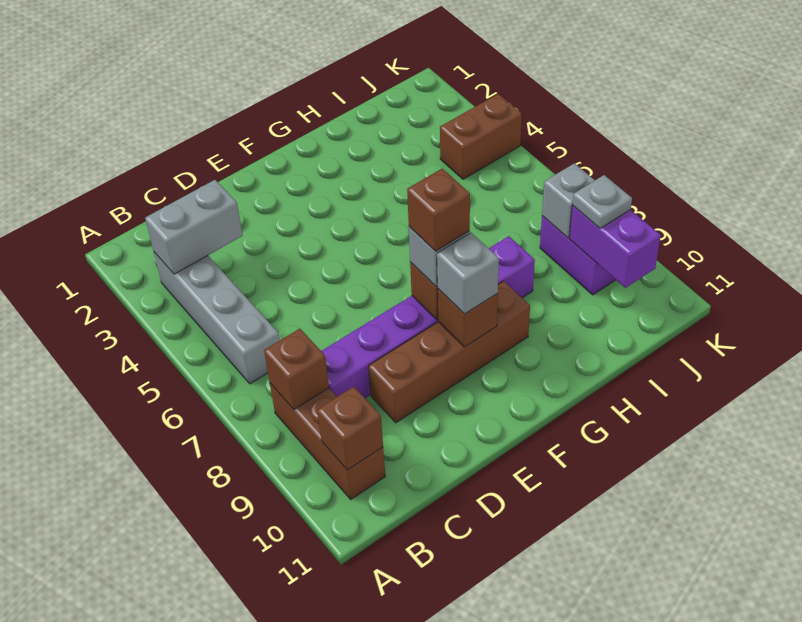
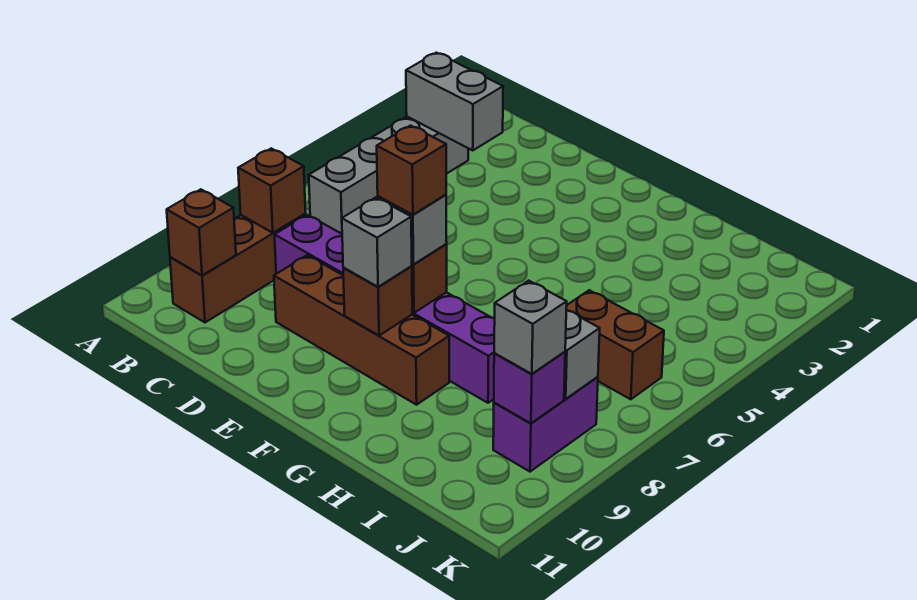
brown brick J4:K4 level 1 -> brown brick I6:J6 level 1
purple brick J9:J10 level 2 -> purple brick J9 level 2
grey plate J9 level 3 -> grey brick J9 level 3

